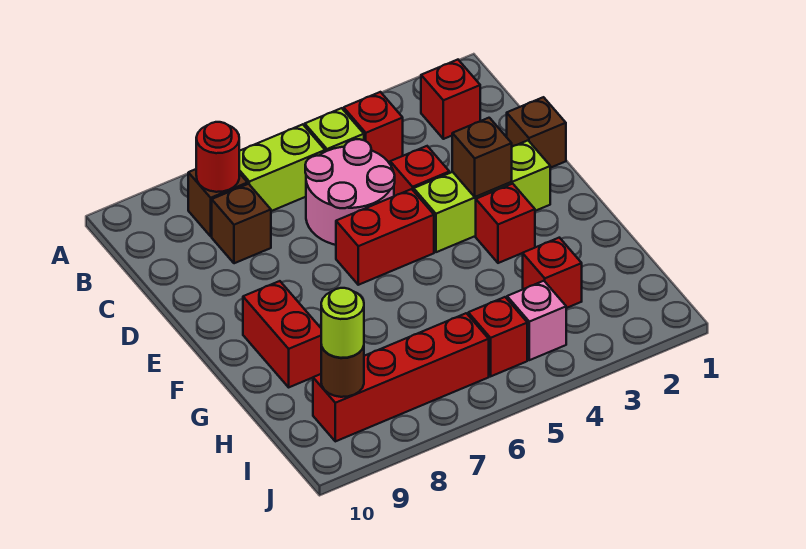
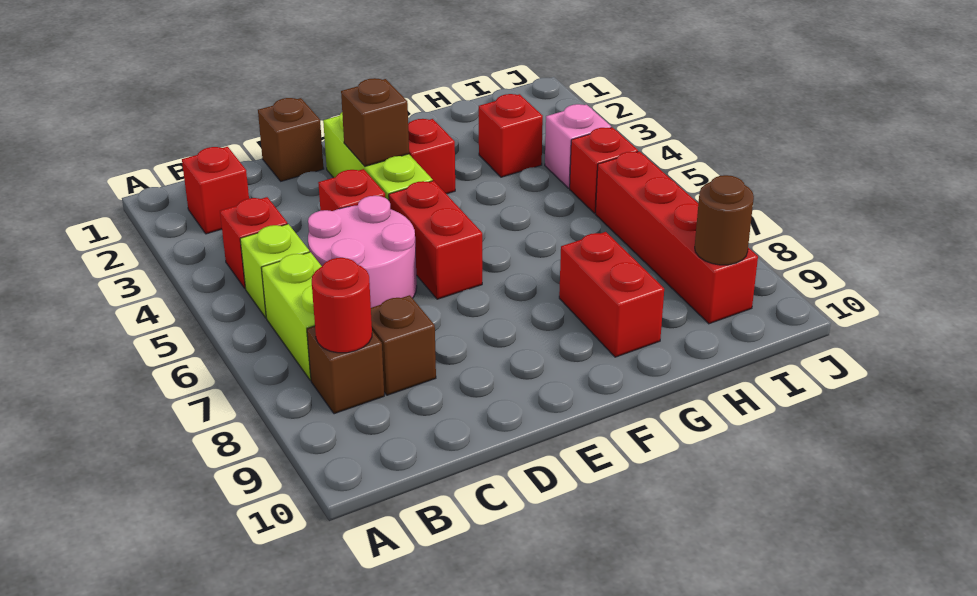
red brick F9:G9 level 1 -> red brick G8:G9 level 1
lime round brick I9 level 3 -> none

